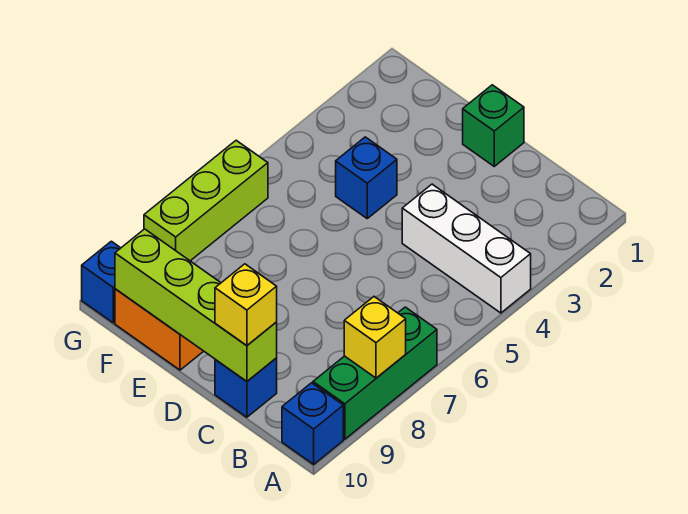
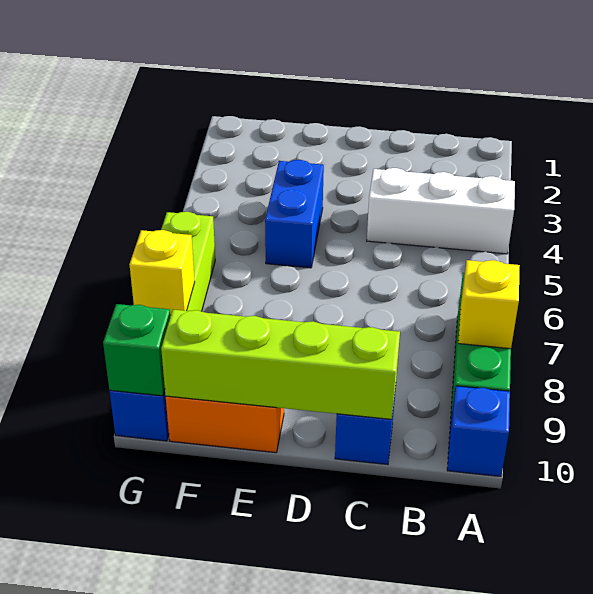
yellow brick C10 level 3 -> yellow brick G8 level 2
green brick D1 level 1 -> green brick G10 level 2
blue brick E4 level 1 -> blue brick E4:E5 level 1

